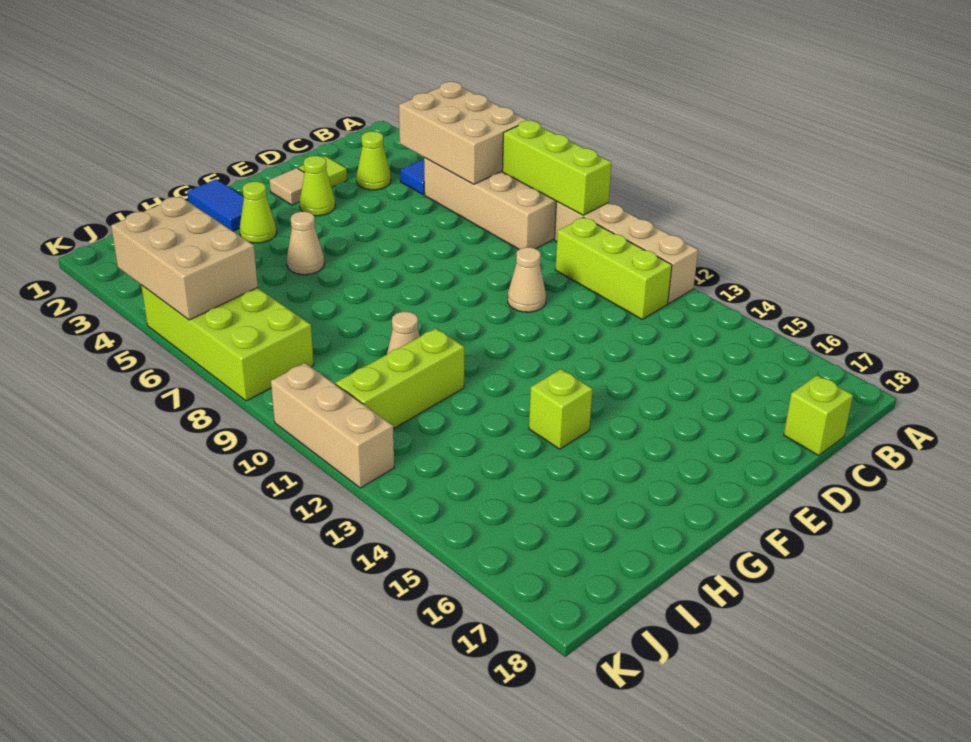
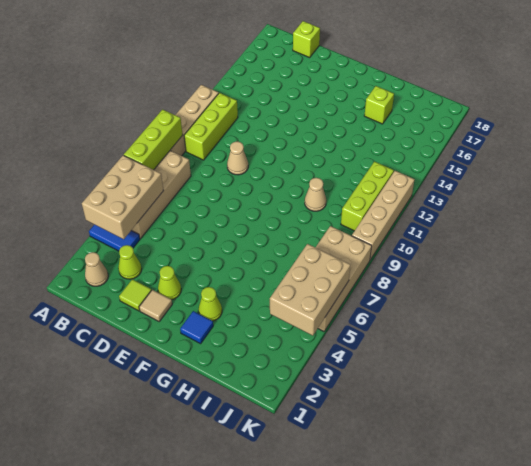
blue tile G1:G2 level 1 -> blue tile G2 level 1
tan cone G5 level 1 -> tan cone B2 level 1
lime brick G14 level 1 -> lime brick H16 level 1
lime brick H11:J11 level 1 -> lime brick J10:J12 level 1
lime brick J5:K8 level 1 -> tan brick J5:K8 level 1
tan brick K10:K12 level 1 -> tan brick K9:K12 level 1

